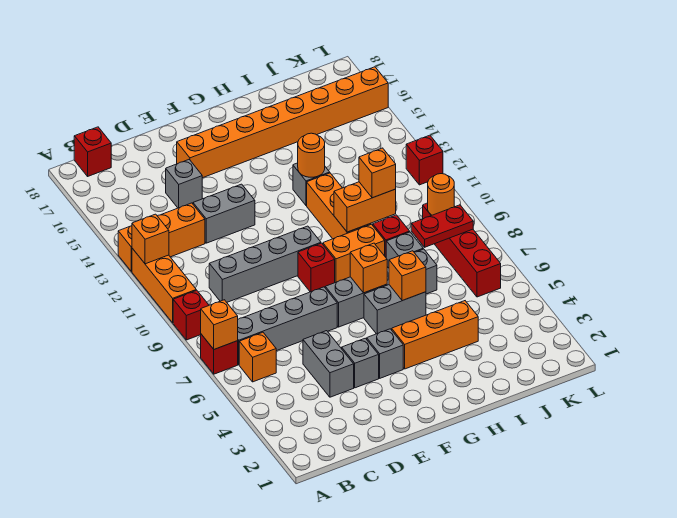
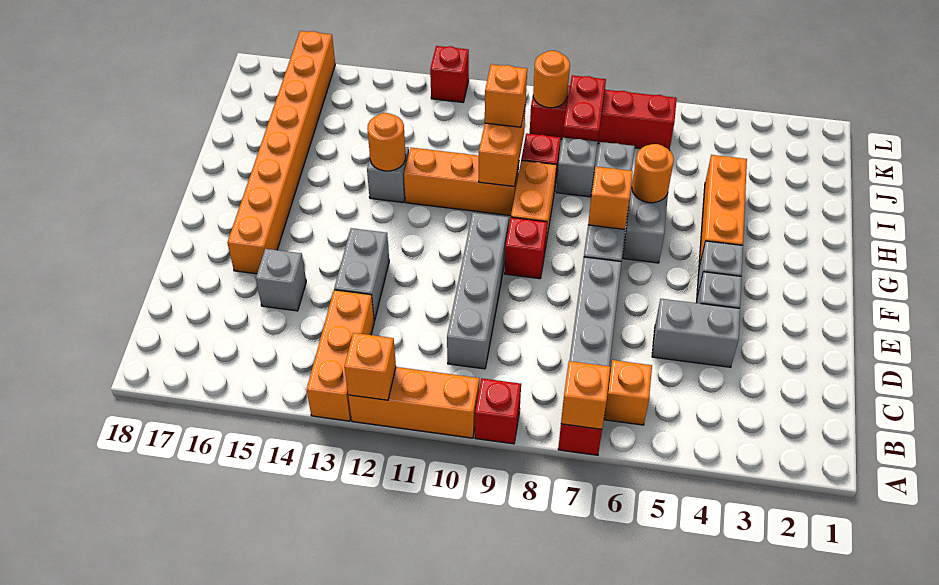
red brick B18 level 1 -> none
orange brick H6 level 2 -> orange round brick H6 level 2

